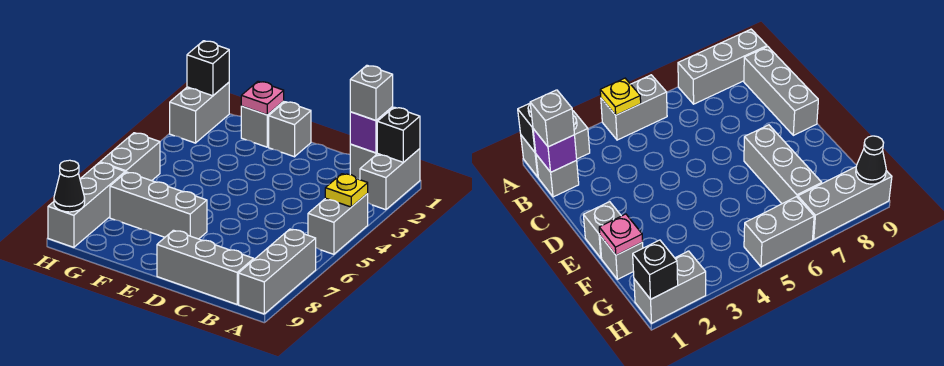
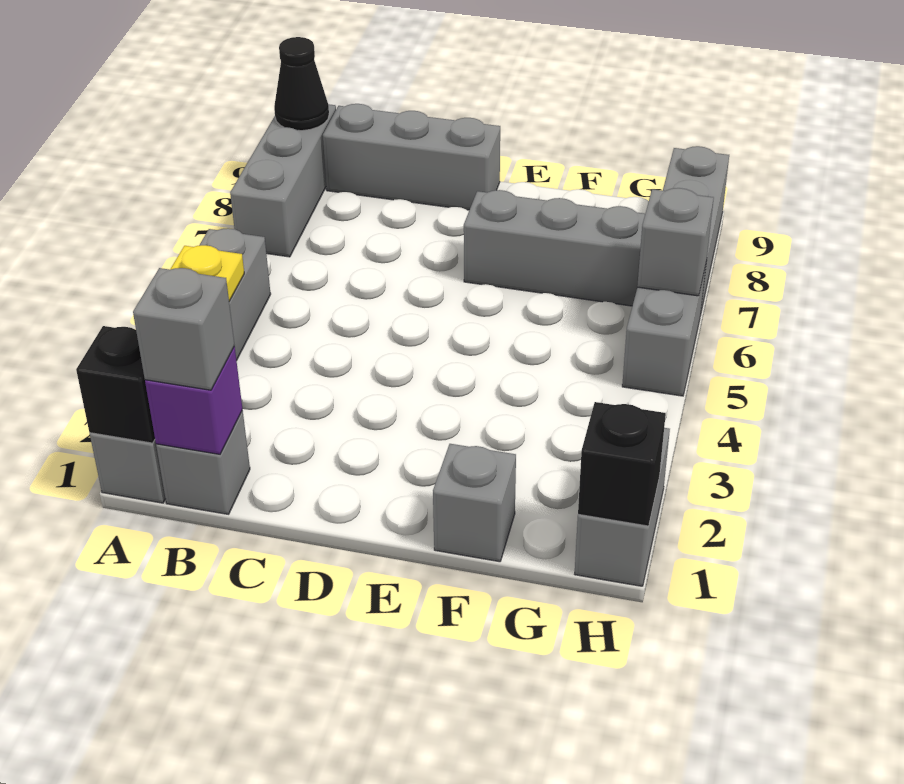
grey brick E1 level 1 -> grey brick H6 level 2
pink plate F1 level 2 -> none
black cone H9 level 2 -> black cone A9 level 2

